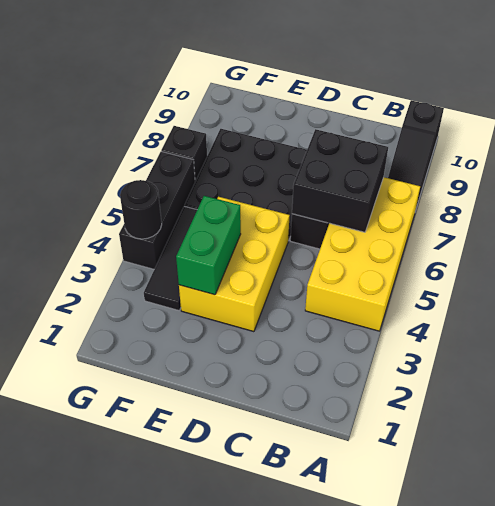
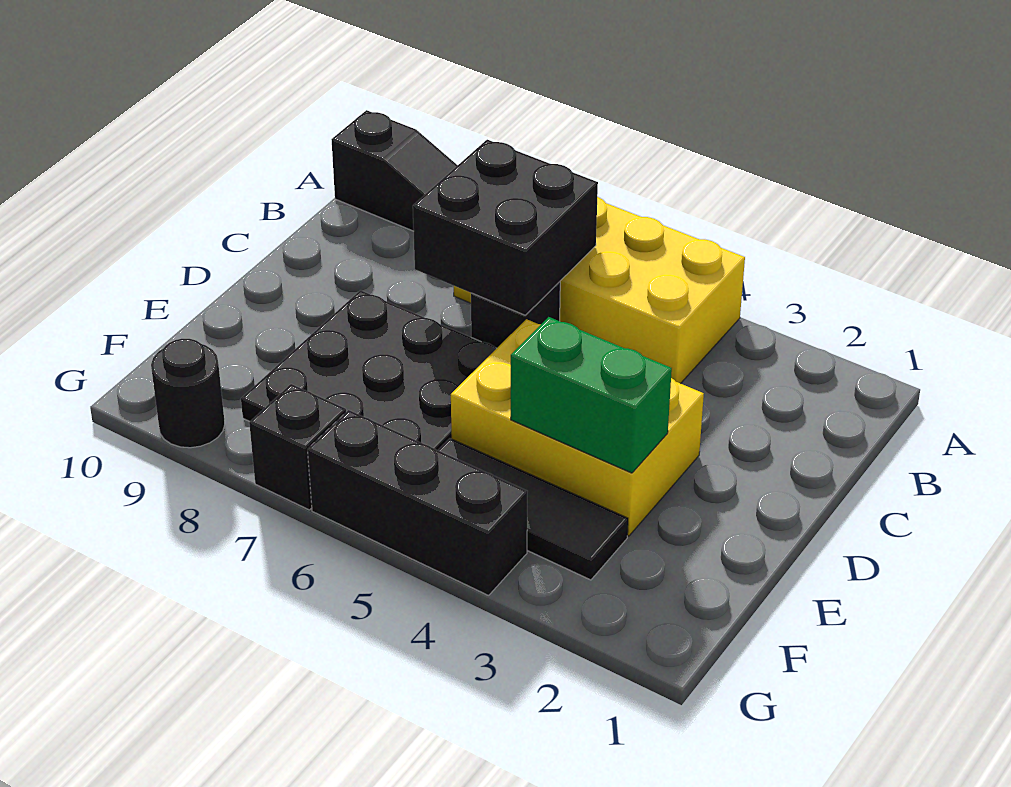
black round brick G4 level 2 -> black round brick G9 level 1

